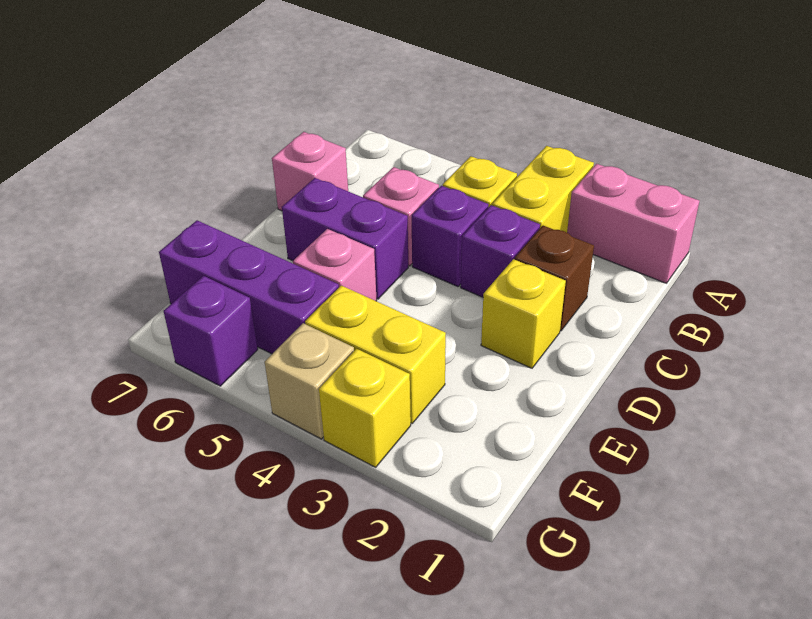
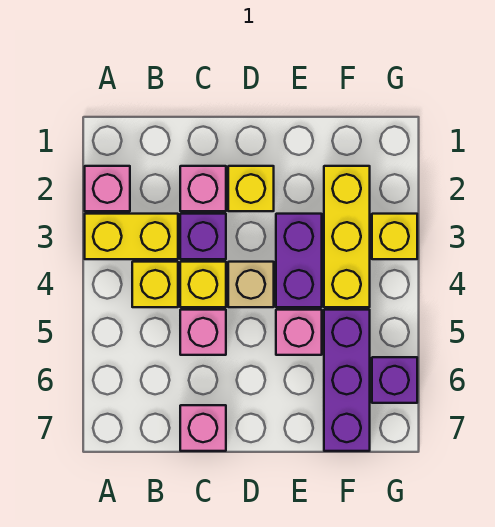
pink brick A1:A2 level 1 -> pink brick A2 level 1
brown brick C2 level 1 -> pink brick C2 level 1
purple brick C4 level 1 -> yellow brick C4 level 1
purple brick D5:D6 level 1 -> purple brick E3:E4 level 1
yellow brick F3:F4 level 1 -> yellow brick F2:F4 level 1
tan brick G4 level 1 -> tan brick D4 level 1

